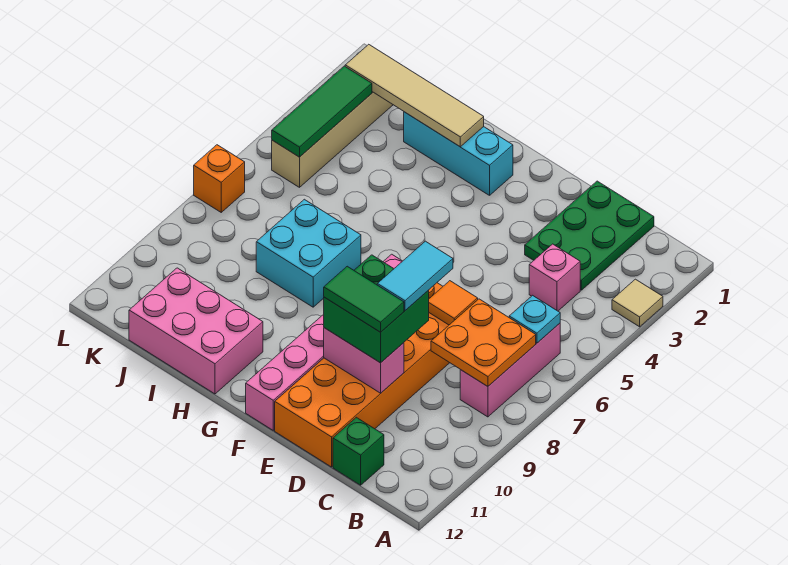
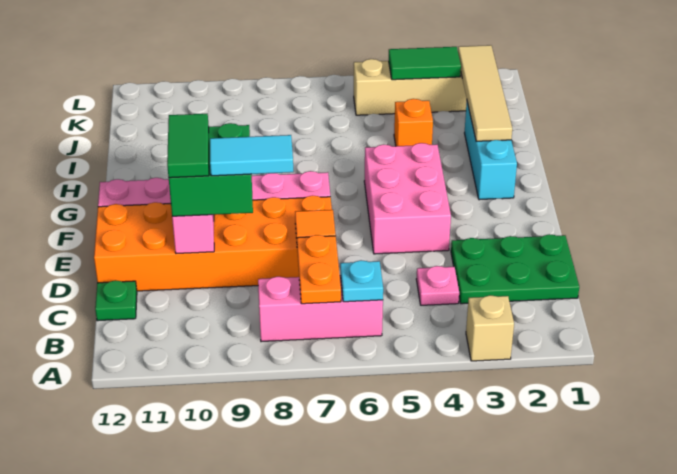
tan tile A3 level 1 -> tan brick A3 level 1
orange plate B7:C8 level 2 -> orange plate B7:C7 level 2
pink brick C4 level 1 -> pink plate C4 level 1
green brick C12 level 1 -> green plate C12 level 1
cyan brick H7:I8 level 1 -> none
pink brick H11:J12 level 1 -> pink brick E4:G5 level 1
green tile K3:K5 level 2 -> green tile K3:K4 level 2
orange brick L7 level 1 -> orange brick I4 level 1

